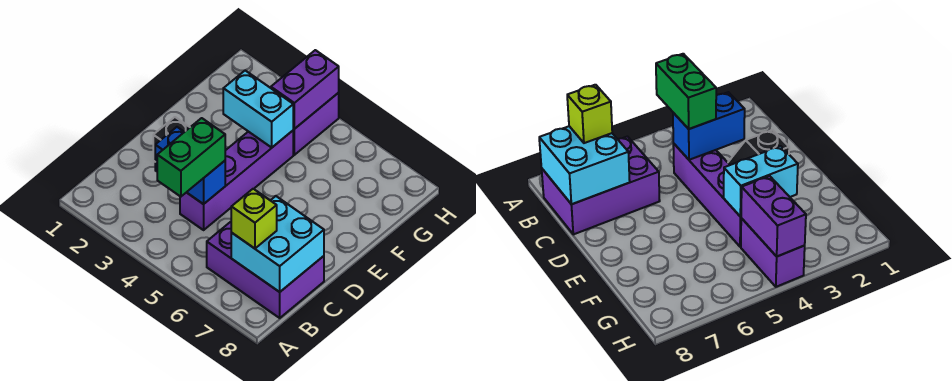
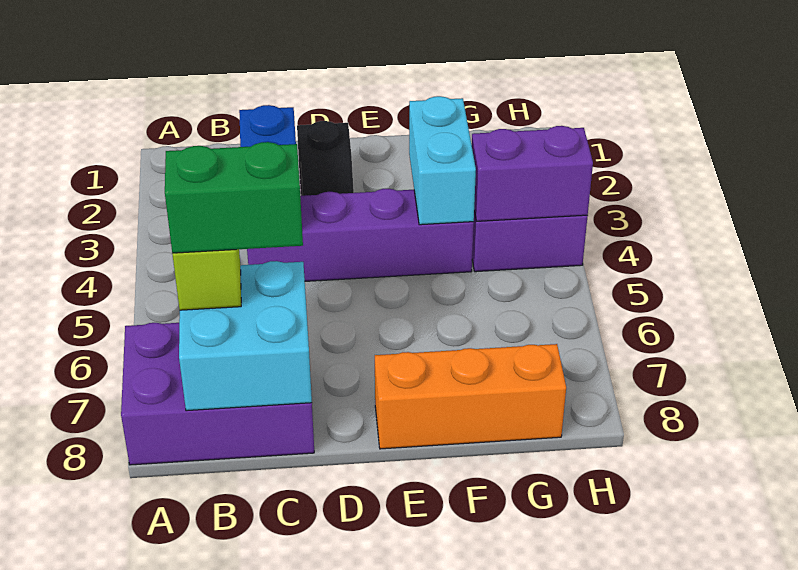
green brick B4:C4 level 3 -> green brick B7:C7 level 4
purple brick B6:C8 level 1 -> purple brick A7:C8 level 1
none -> orange brick E8:G8 level 1

